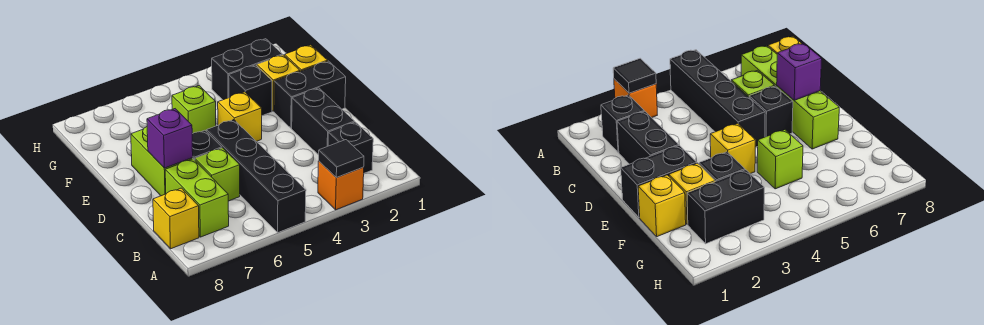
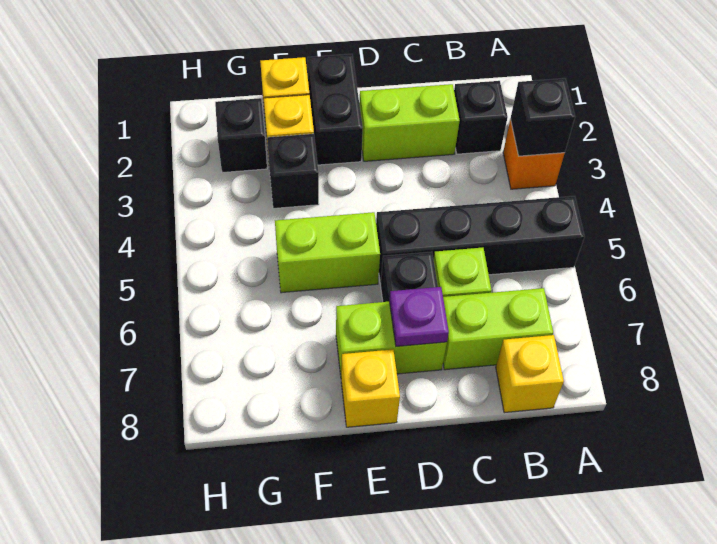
black tile A3 level 2 -> black brick A3 level 2
black brick C2:D2 level 1 -> lime brick C2:D2 level 1
purple brick D7 level 2 -> purple plate D7 level 2
yellow brick E4 level 1 -> yellow brick E8 level 1
lime brick F5 level 1 -> lime brick E5:F5 level 1
black brick G2:G3 level 1 -> black brick G2 level 1

